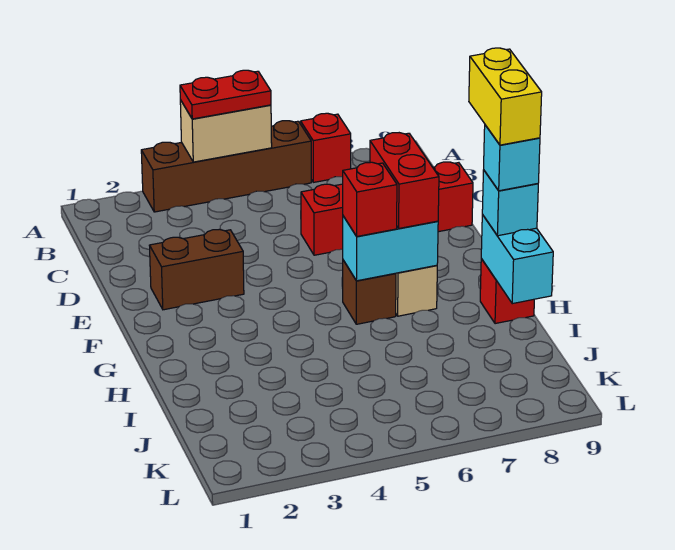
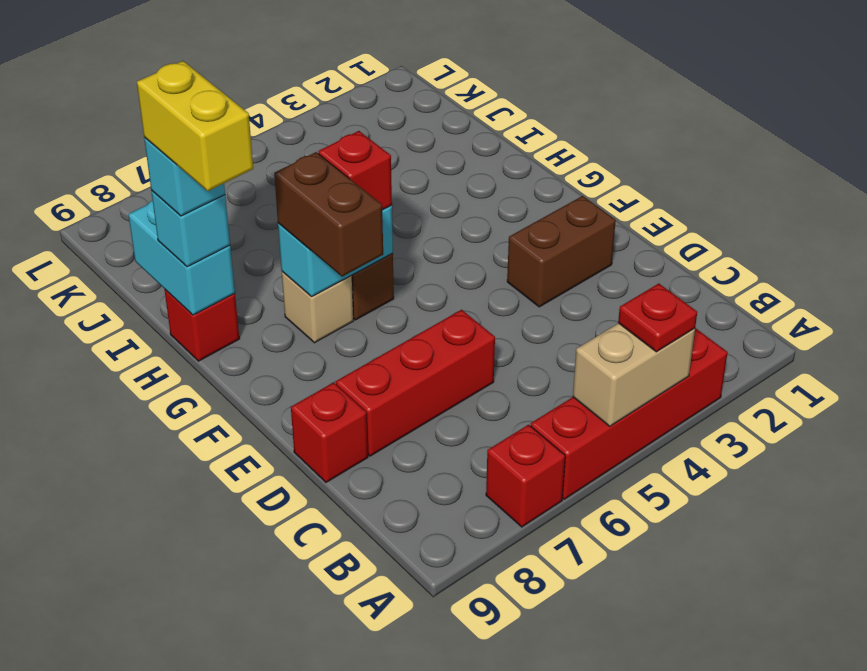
brown brick A3:A6 level 1 -> red brick A3:A6 level 1
red plate A4:A5 level 3 -> red plate A4 level 3
red brick F7:G7 level 3 -> brown brick F7:G7 level 3

